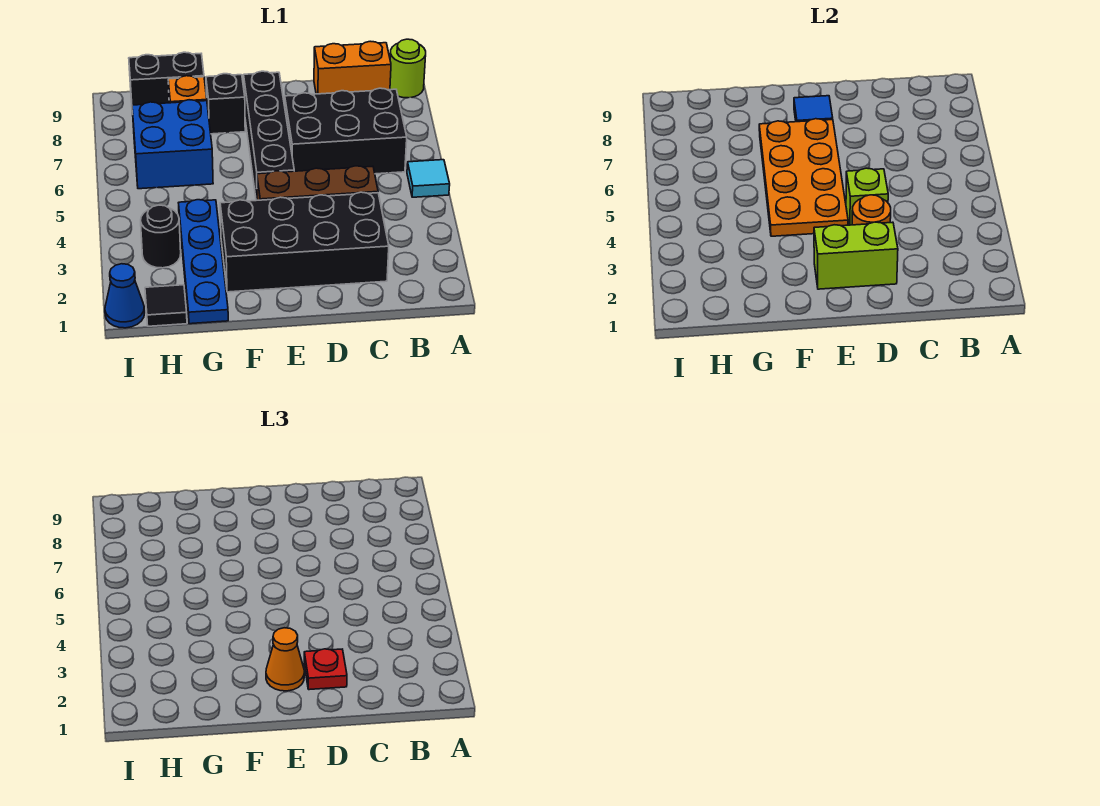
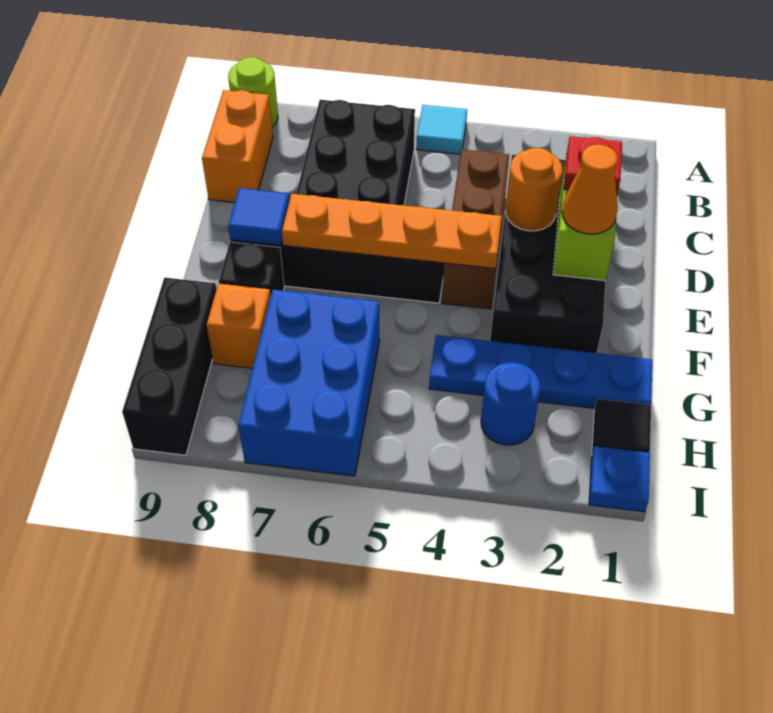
lime brick D4 level 2 -> none
orange plate E4:F7 level 2 -> orange plate E4:E7 level 2
blue brick G6:H7 level 1 -> blue brick G6:I7 level 1
black brick G9:H9 level 1 -> black brick G9:I9 level 1
black round brick H3 level 1 -> blue round brick H3 level 1
blue cone I1 level 1 -> blue plate I1 level 1

